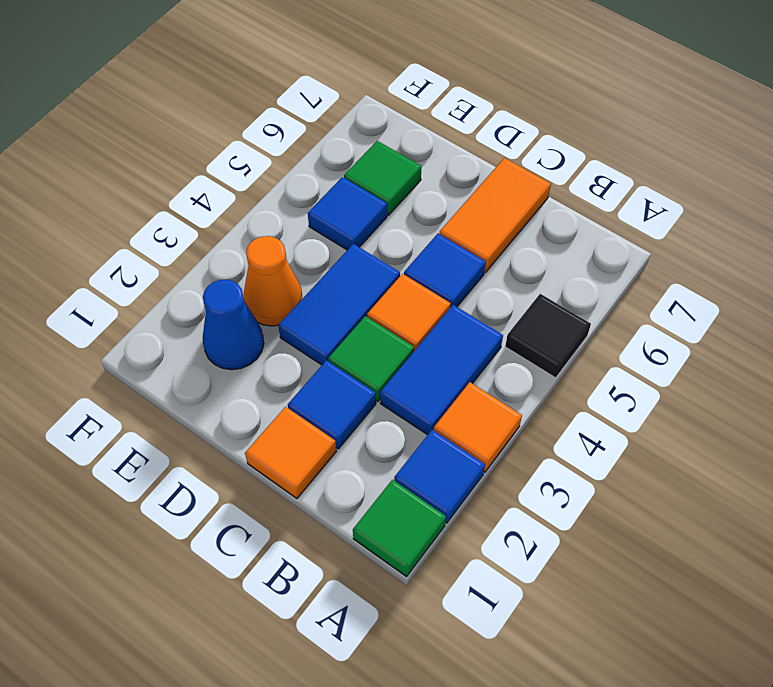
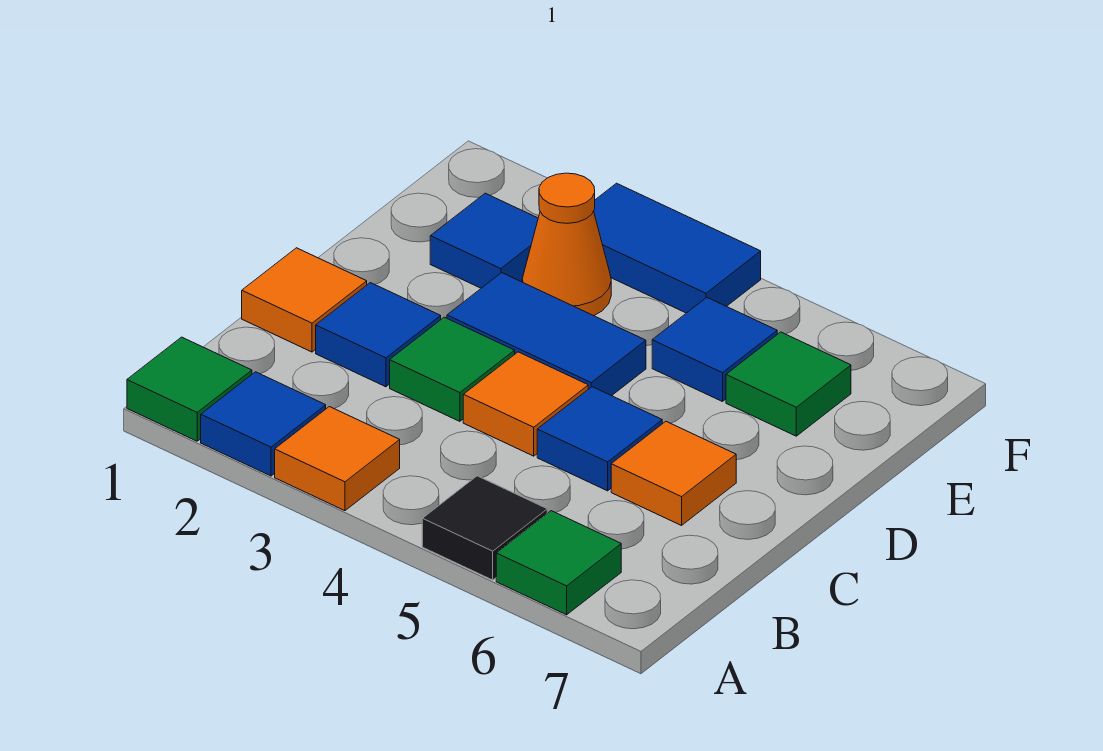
none -> green tile A6 level 1
blue tile B3:B4 level 1 -> blue tile F3:F4 level 1
orange tile C6:C7 level 1 -> orange tile C6 level 1
blue cone E2 level 1 -> blue tile E2 level 1

